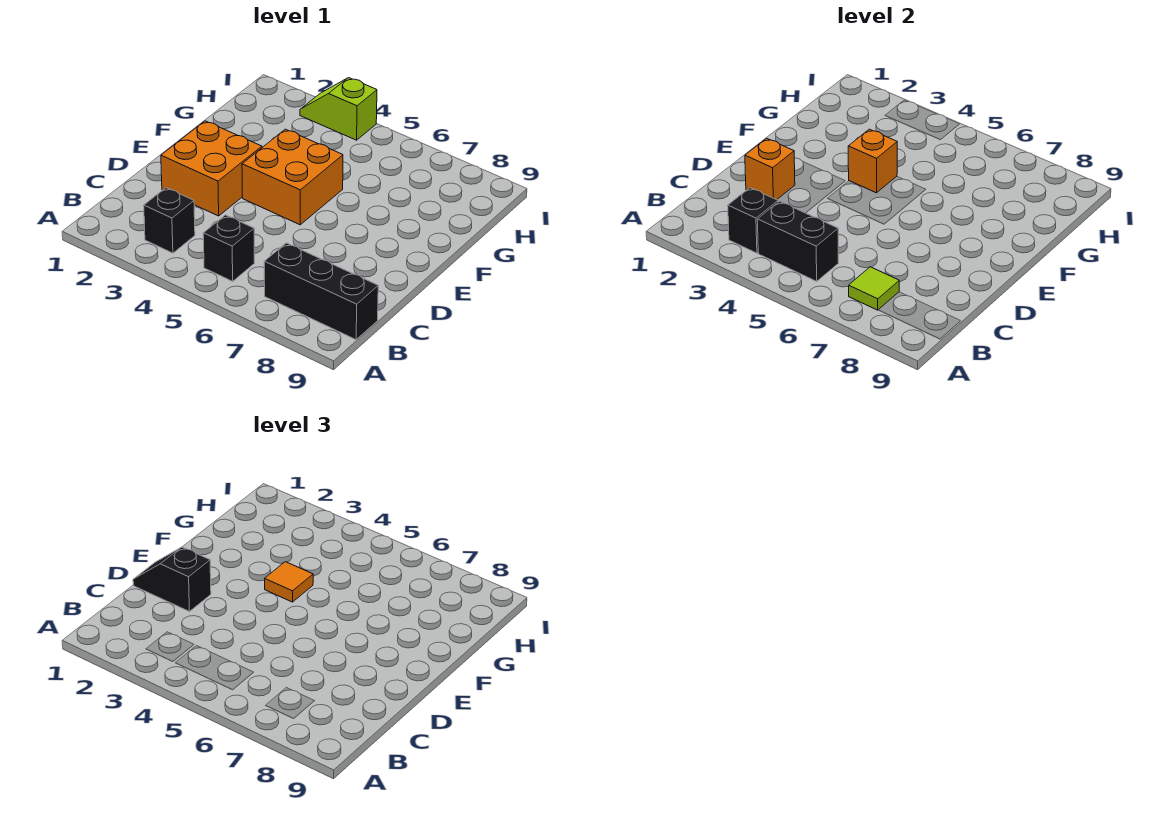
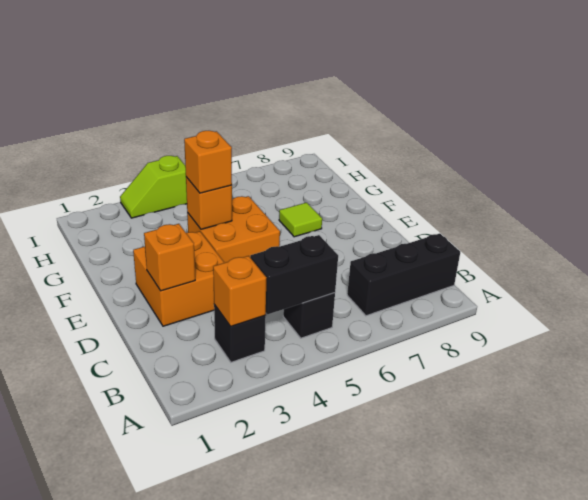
black brick B3 level 2 -> orange brick B3 level 2
lime tile B7 level 2 -> lime tile F7 level 1
black slope D1:D2 level 3 top 2 -> none
orange tile F4 level 3 -> orange brick F4 level 3

